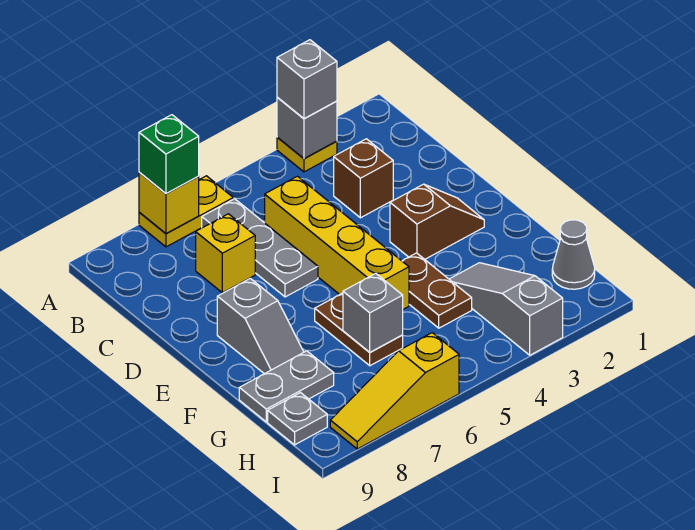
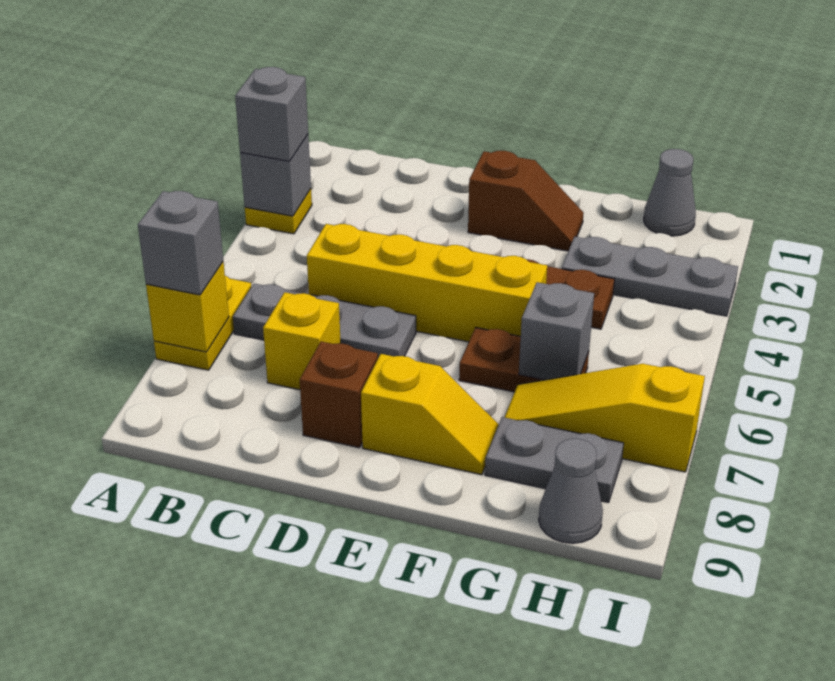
green brick A7 level 3 -> grey brick A7 level 3
brown brick C3 level 1 -> brown brick D8 level 1
brown slope E2:E3 level 1 top 3 -> brown slope E2:F2 level 1 top E
grey slope E8:F8 level 1 top E -> yellow slope E8:F8 level 1 top E
grey slope G3:I3 level 1 top I -> grey plate G3:I3 level 1
grey plate G8:G9 level 1 -> grey plate G8:H8 level 1
grey plate H9 level 1 -> grey cone H9 level 1
yellow slope I6:I8 level 1 top 6 -> yellow slope G7:I7 level 1 top I

